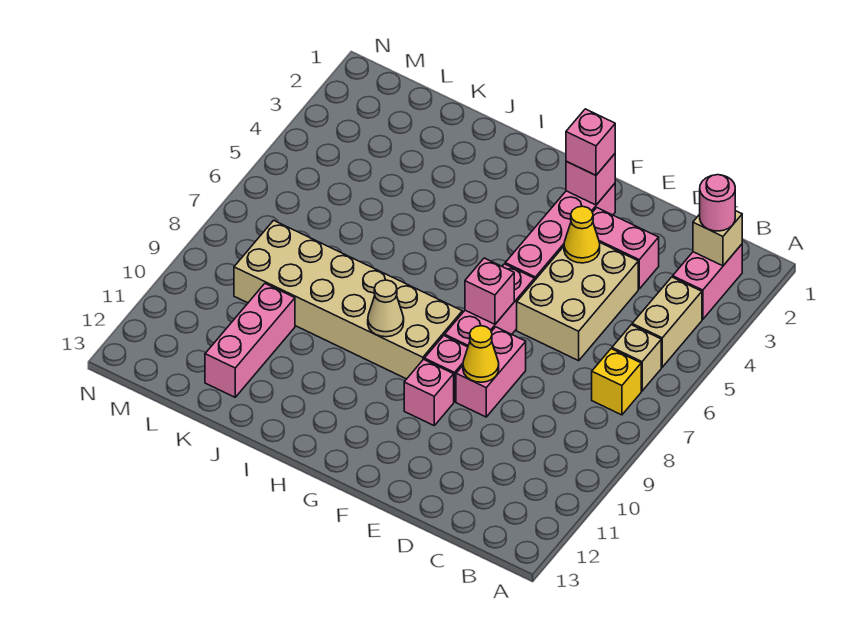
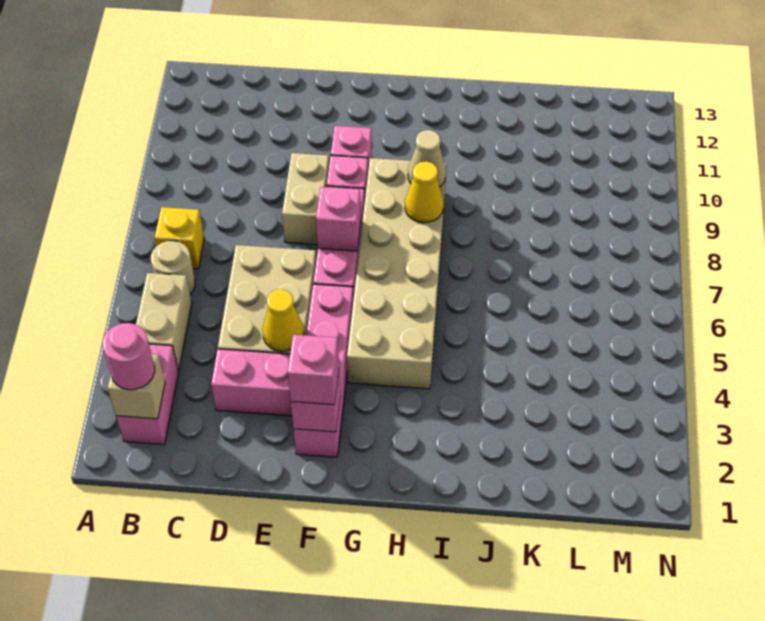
tan brick B6 level 1 -> tan round brick B6 level 1
pink brick E8:E9 level 1 -> tan brick E8:E9 level 1
yellow cone E9 level 2 -> yellow cone H8 level 2
tan brick G8:L9 level 1 -> tan brick G4:H9 level 1
pink brick K10:K12 level 1 -> none

